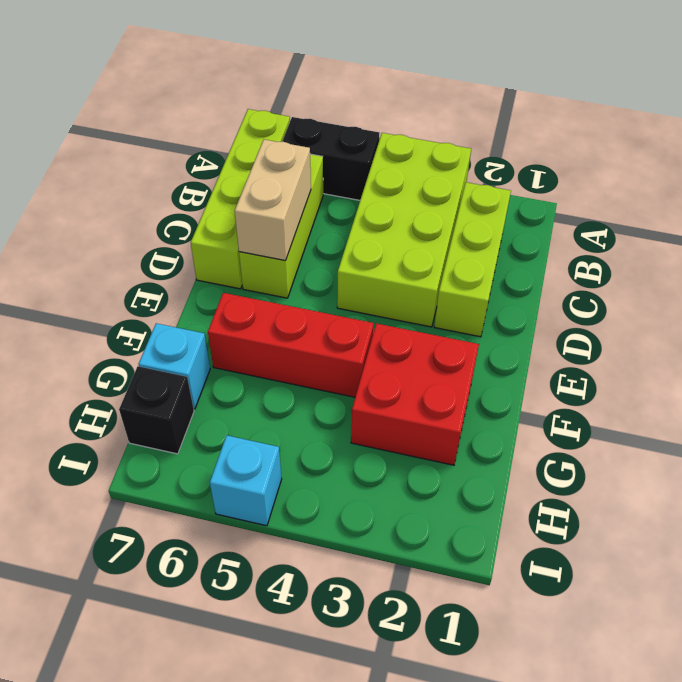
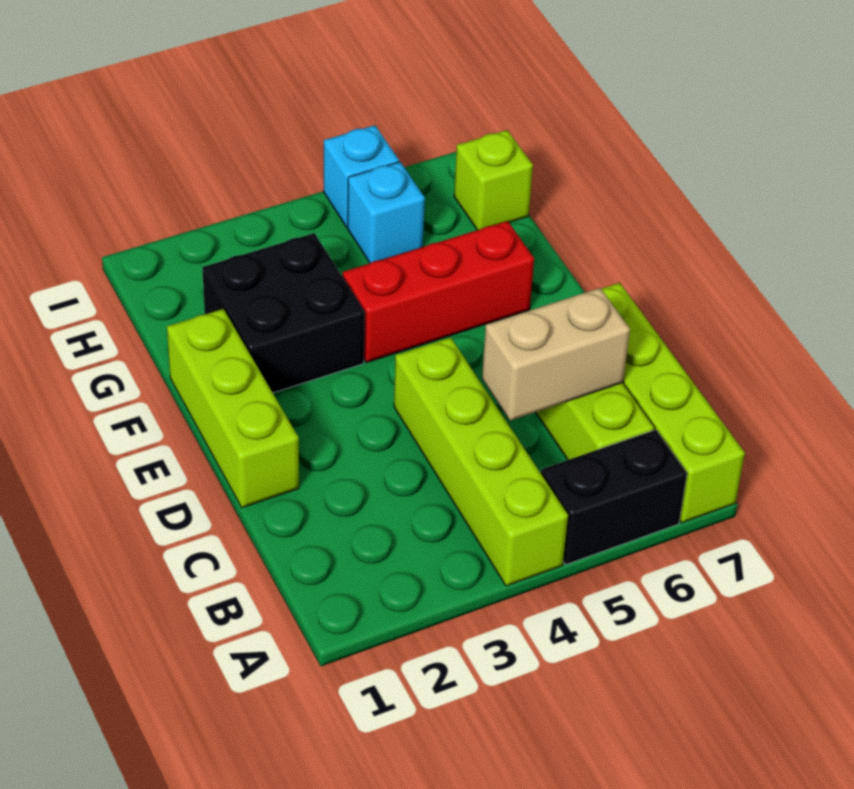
lime brick A3:D4 level 1 -> lime brick A4:D4 level 1
lime brick B2:D2 level 1 -> lime brick D1:F1 level 1
tan brick C6:D6 level 2 -> tan brick C5:C6 level 2
red brick F2:G3 level 1 -> black brick F2:G3 level 1
cyan brick G7 level 1 -> cyan brick H5 level 1
black brick H7 level 1 -> lime brick H7 level 1

